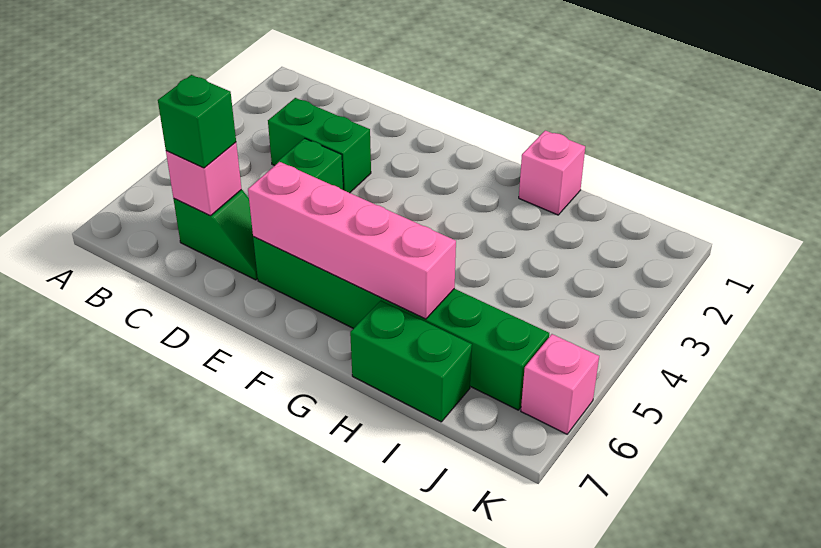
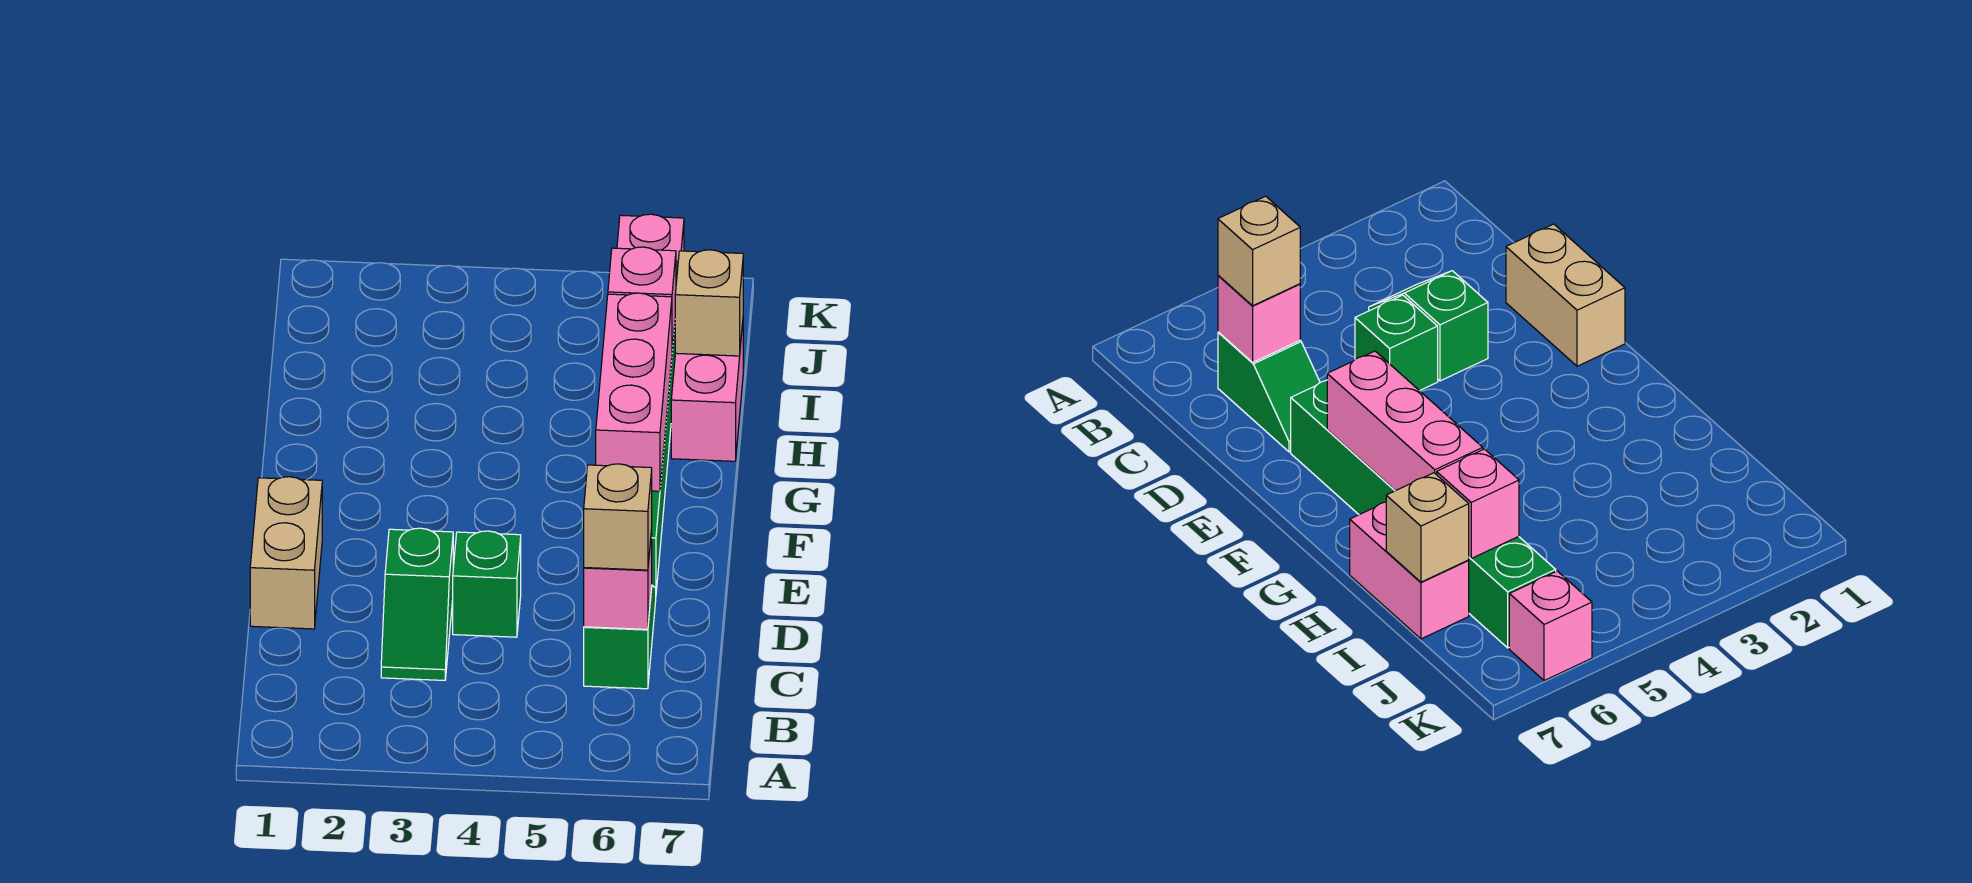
green brick C3:D3 level 1 -> green slope C3:D3 level 1 top D
green brick C6 level 3 -> tan brick C6 level 3
none -> tan brick D1:E1 level 1
pink brick E6:H6 level 2 -> pink brick F6:H6 level 2
pink brick H1 level 1 -> pink brick I6 level 2
green brick H7:I7 level 1 -> pink brick H7:I7 level 1
none -> tan brick I7 level 2

